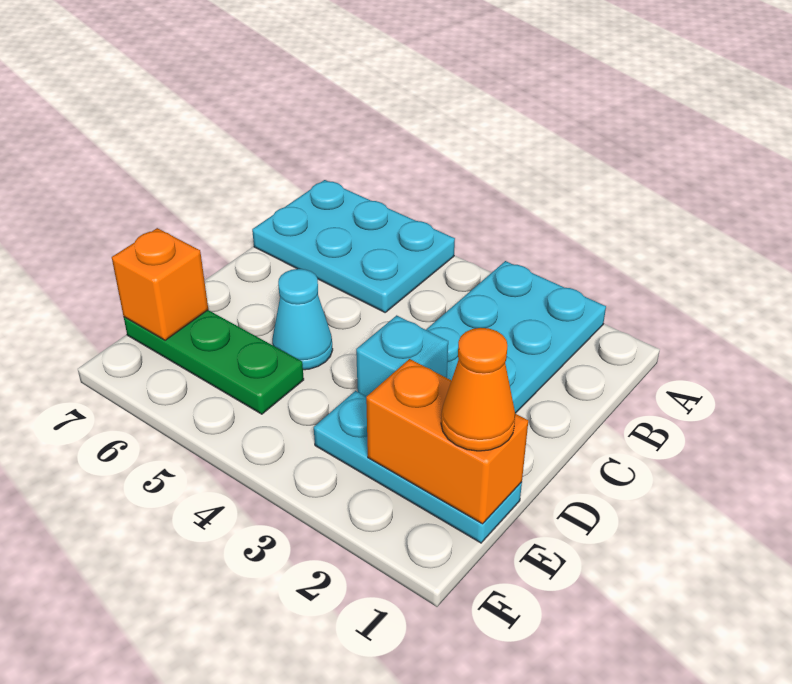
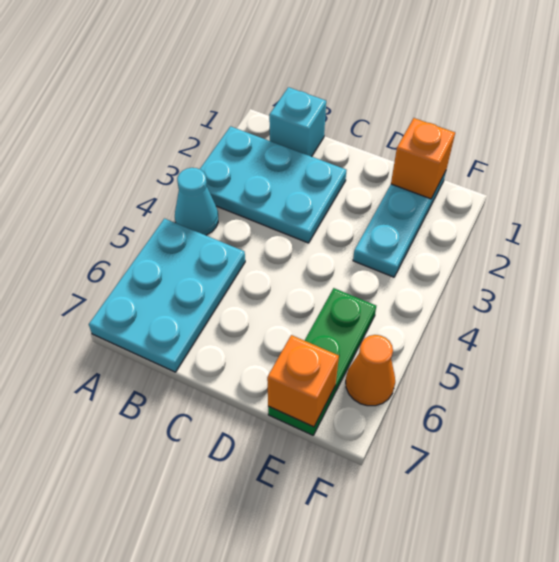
cyan brick D3 level 1 -> cyan brick B1 level 1
cyan cone D5 level 1 -> cyan cone A4 level 1
orange brick E1:E2 level 2 -> orange brick E1 level 2
orange cone E1 level 3 -> orange cone F6 level 1

